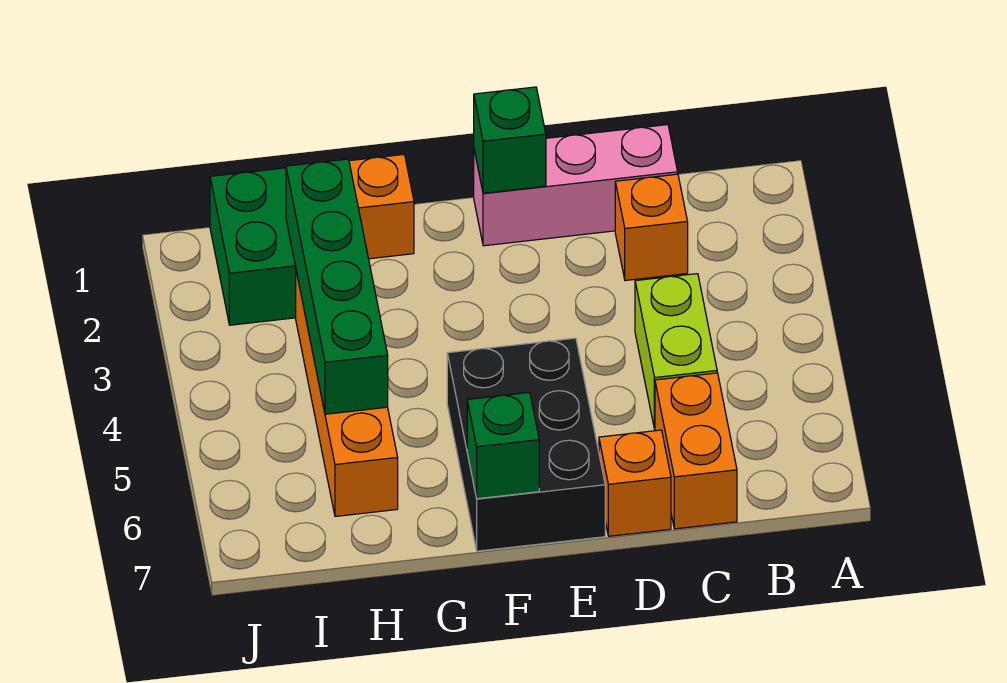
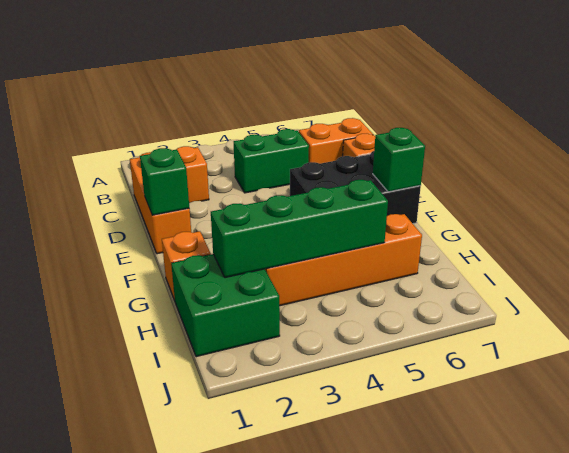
pink brick C1:E1 level 1 -> orange brick C1:E1 level 1
lime brick C4:C5 level 1 -> green brick C4:C5 level 1

